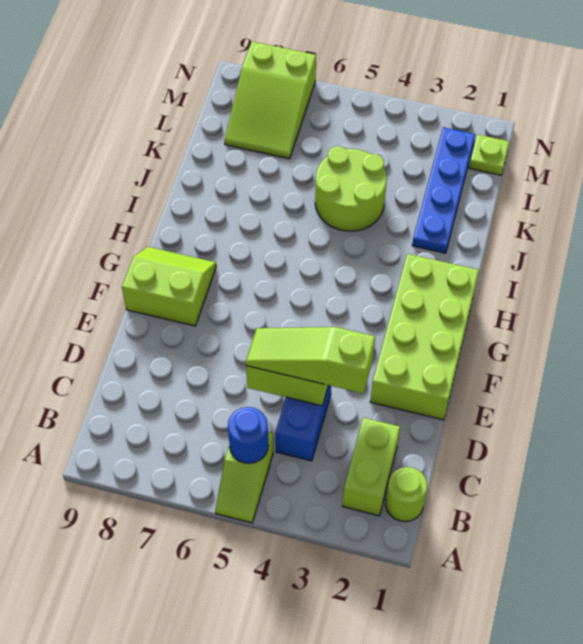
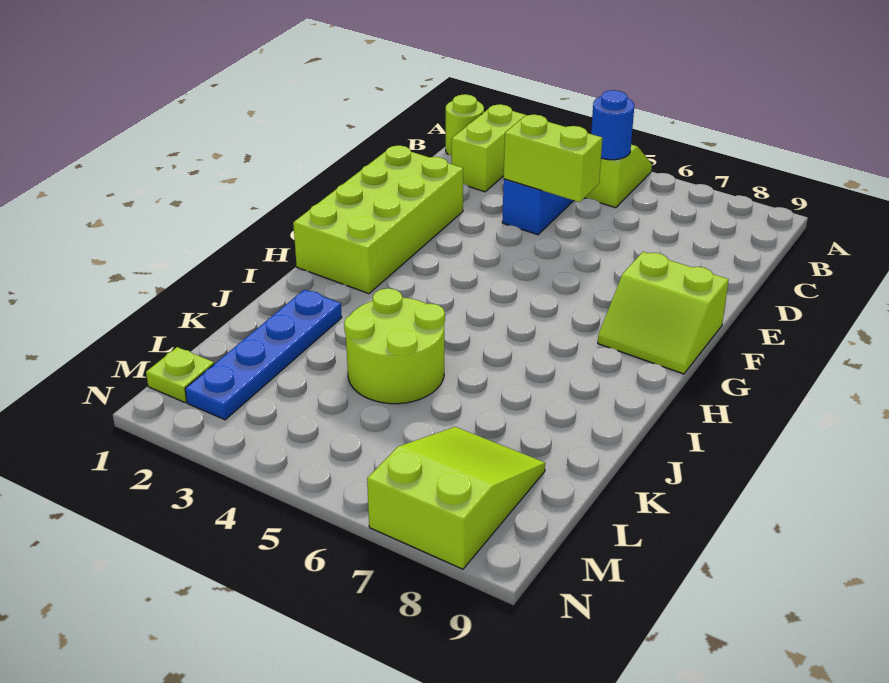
lime slope D3:D5 level 3 top 3 -> none

